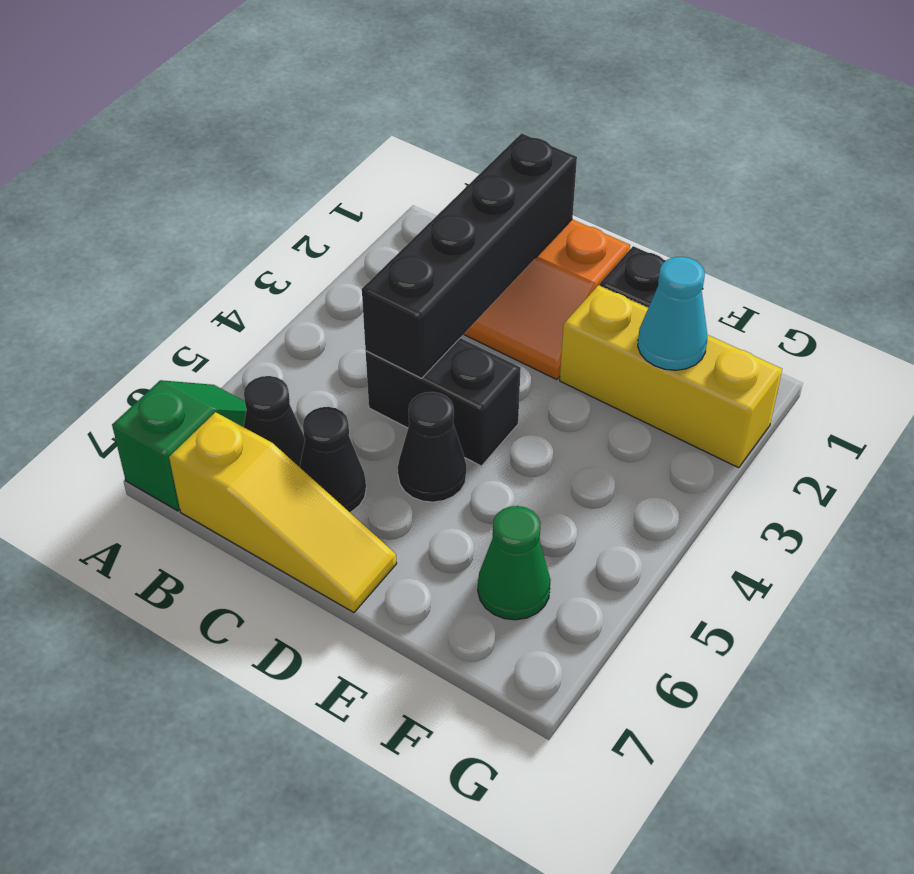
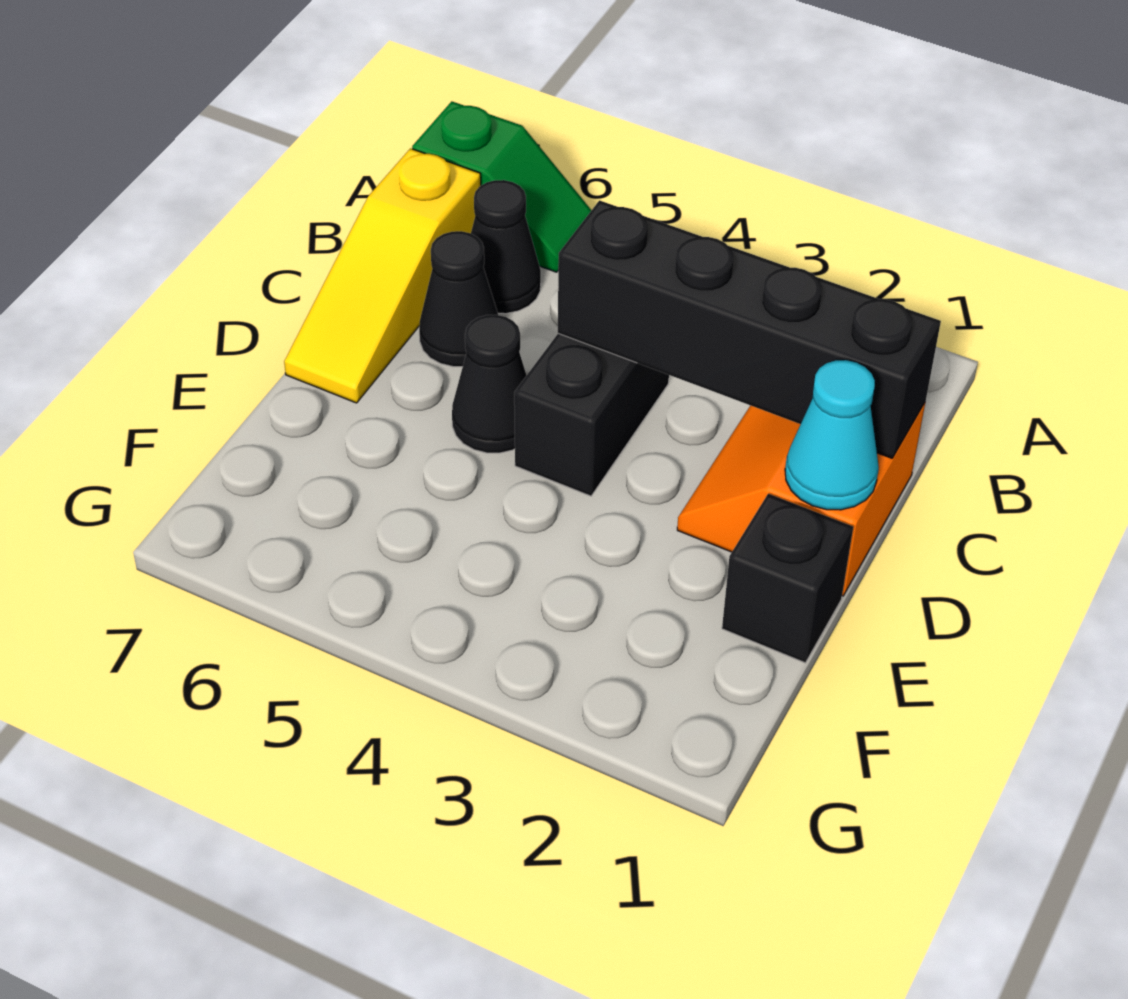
yellow brick E2:G2 level 1 -> none
cyan cone F2 level 2 -> cyan cone D1 level 2
green cone F6 level 1 -> none

